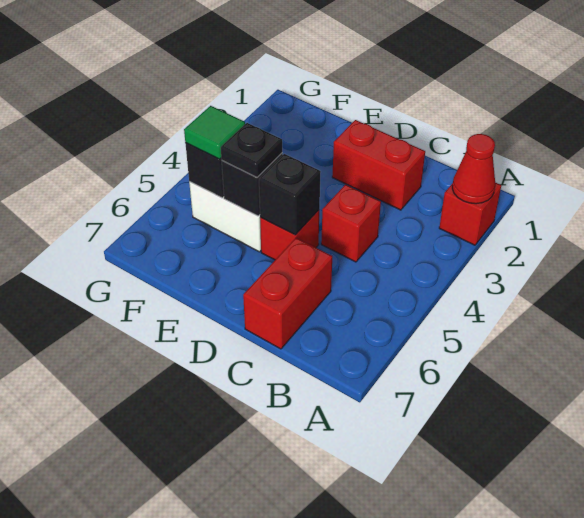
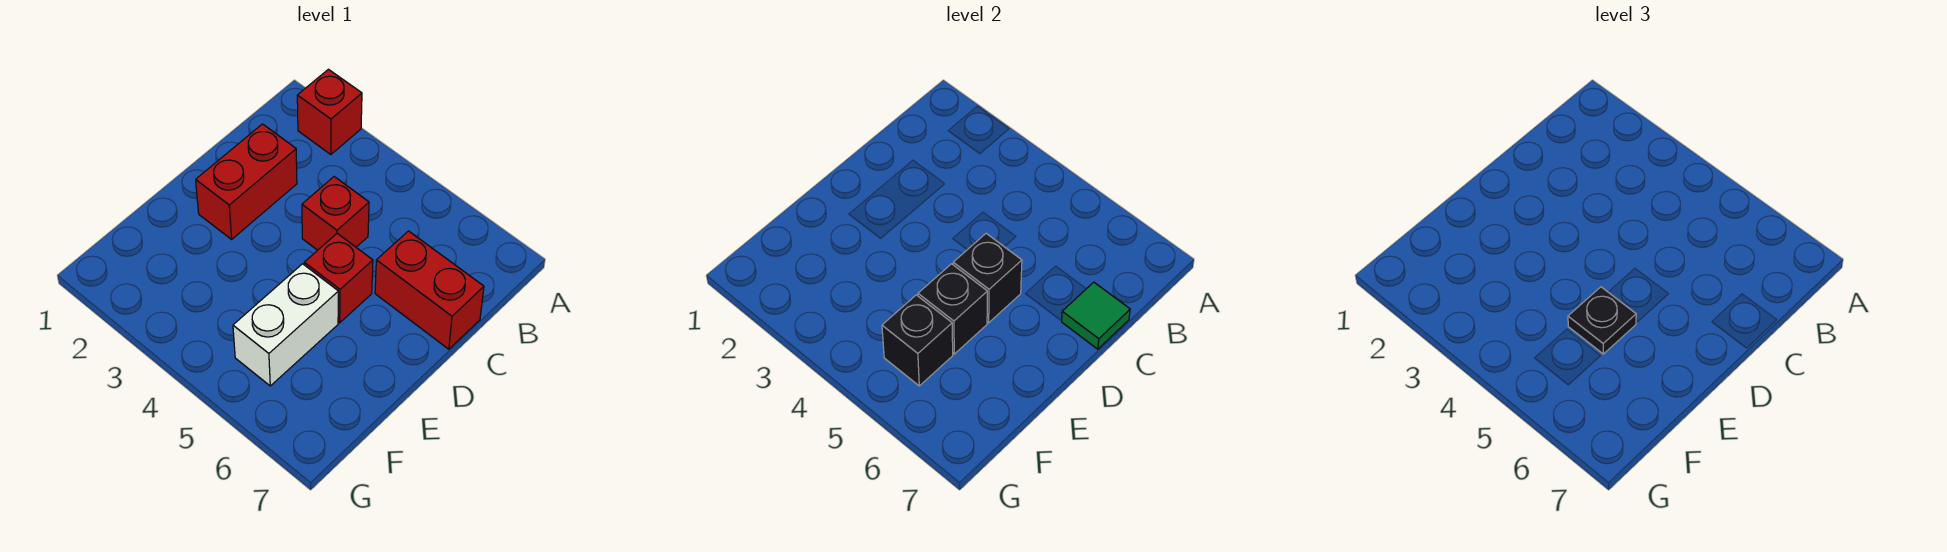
red cone A2 level 2 -> none
green tile F5 level 3 -> green tile C7 level 2

